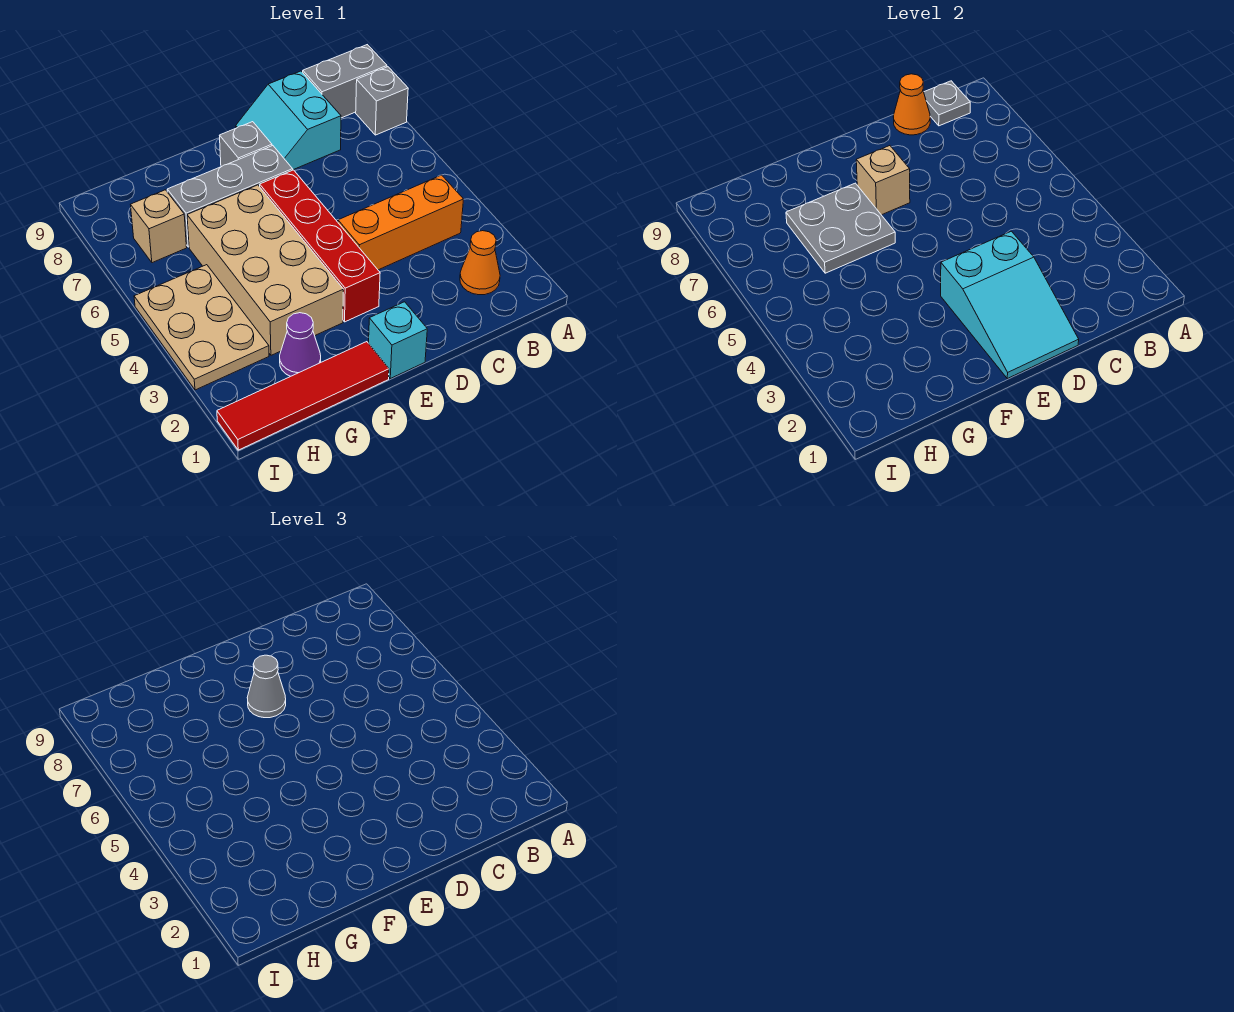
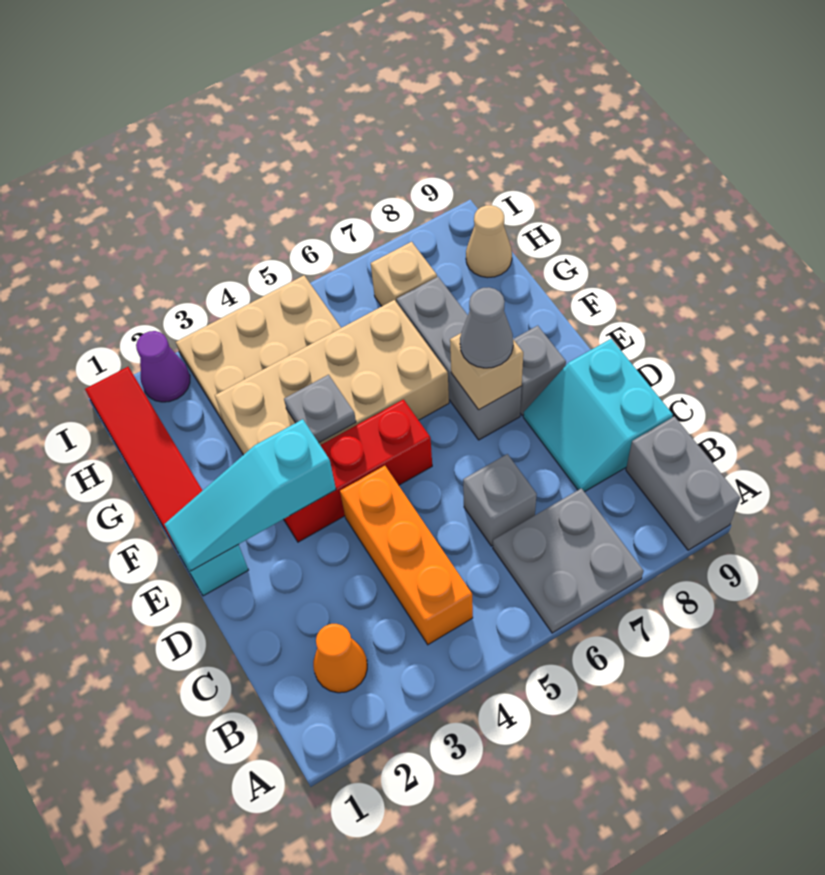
grey brick A8 level 1 -> grey brick C6 level 1
grey plate B9 level 2 -> grey plate F4 level 2
cyan slope C8:D9 level 1 top C -> cyan slope C8:D9 level 1 top 9
orange cone C9 level 2 -> none
cyan slope D1:E3 level 2 top 3 -> cyan slope E1:E3 level 2 top 3
red brick E3:E6 level 1 -> red brick E3:E5 level 1
grey plate F6:G7 level 2 -> grey plate A6:B7 level 1
purple cone G2 level 1 -> purple cone I2 level 1
none -> tan cone H9 level 1

